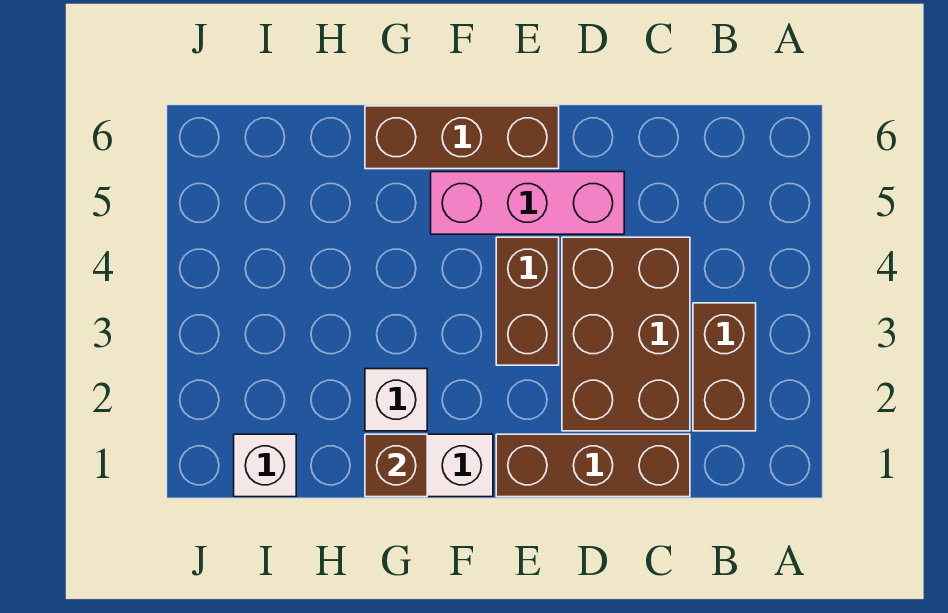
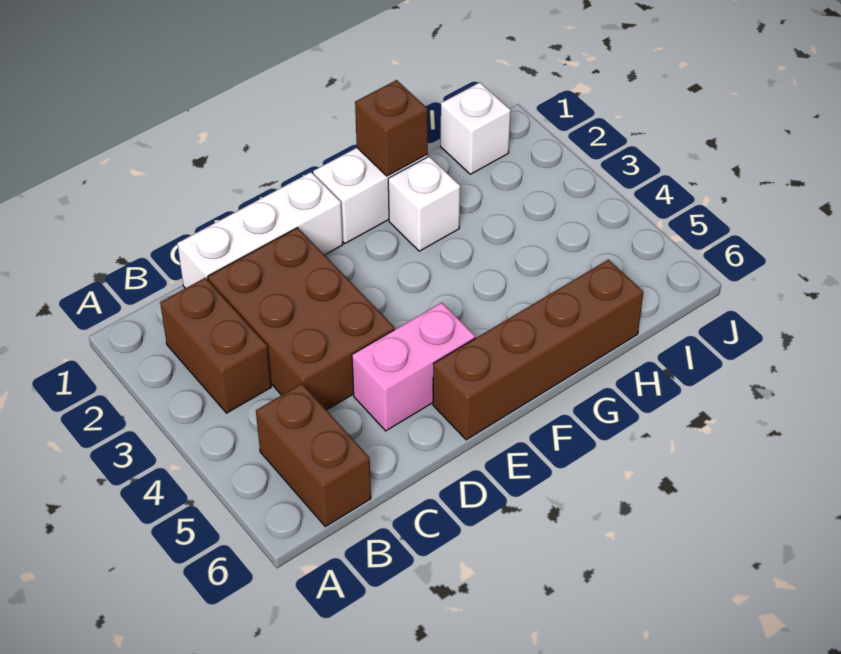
brown brick C1:E1 level 1 -> white brick C1:E1 level 1
pink brick D5:F5 level 1 -> pink brick D5:E5 level 1
brown brick E3:E4 level 1 -> brown brick B5:B6 level 1
brown brick E6:G6 level 1 -> brown brick E6:H6 level 1

